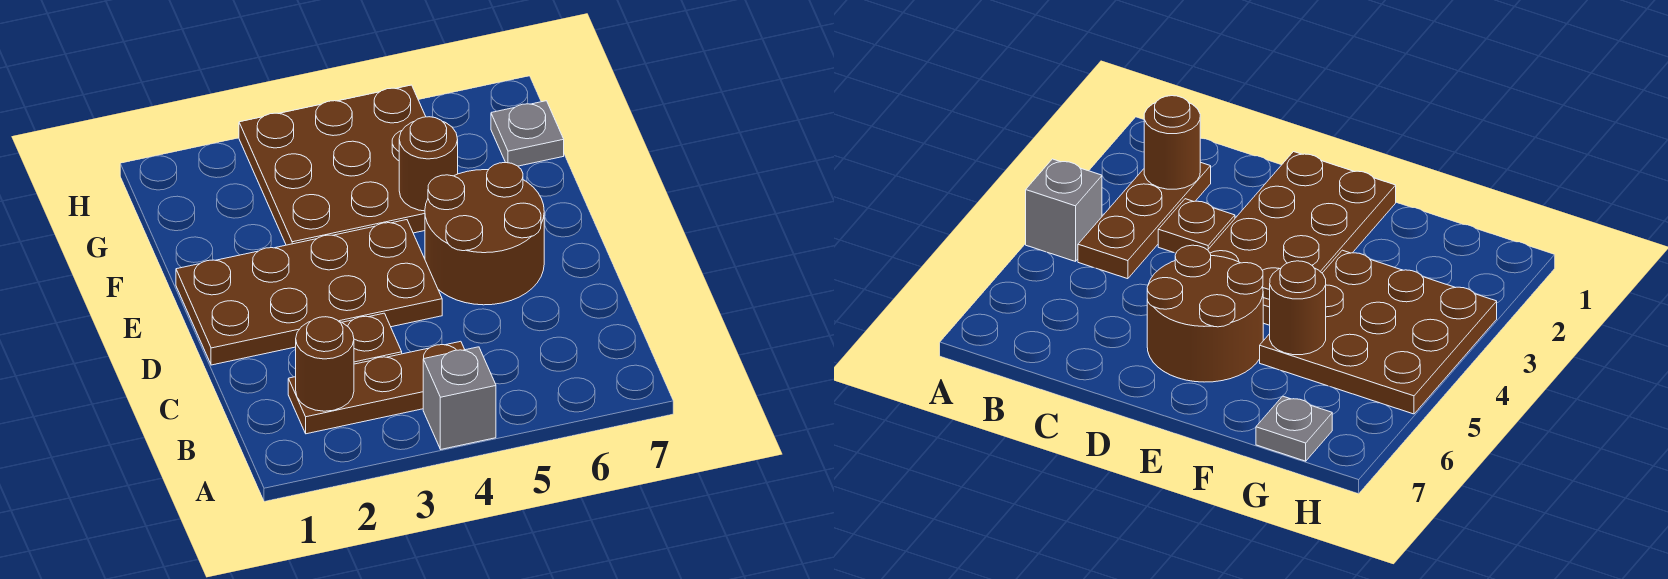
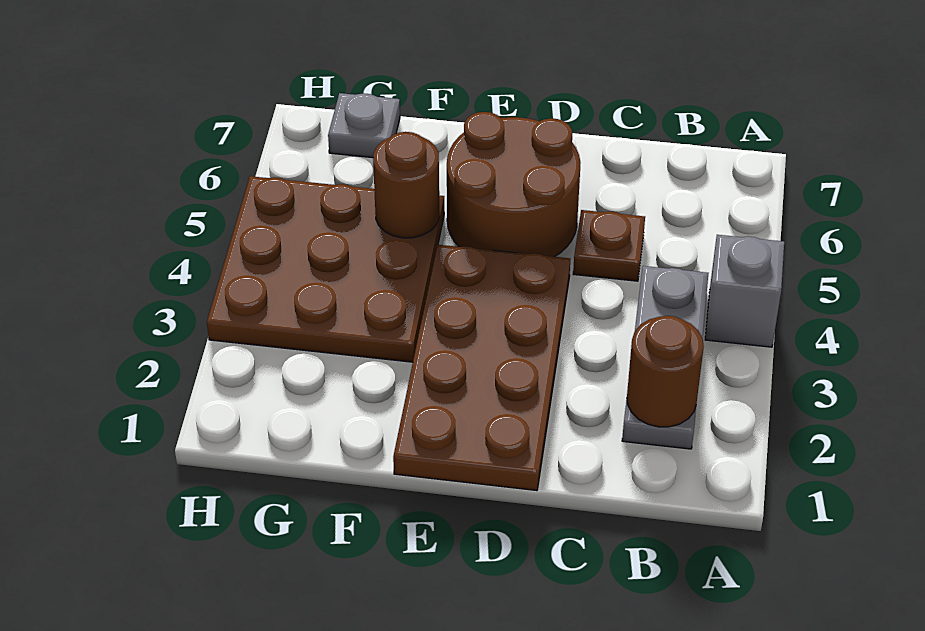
brown plate B2:B4 level 1 -> grey plate B2:B4 level 1
brown plate C3 level 1 -> brown plate C5 level 1

